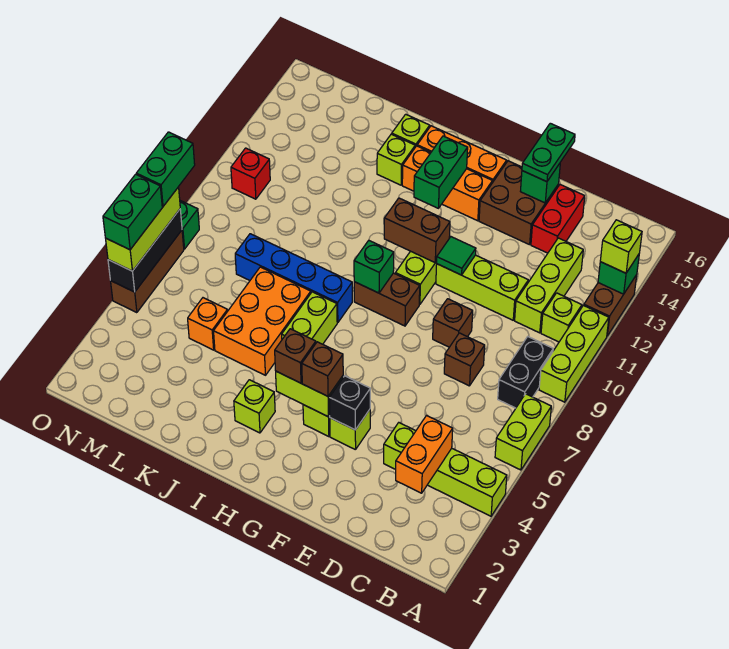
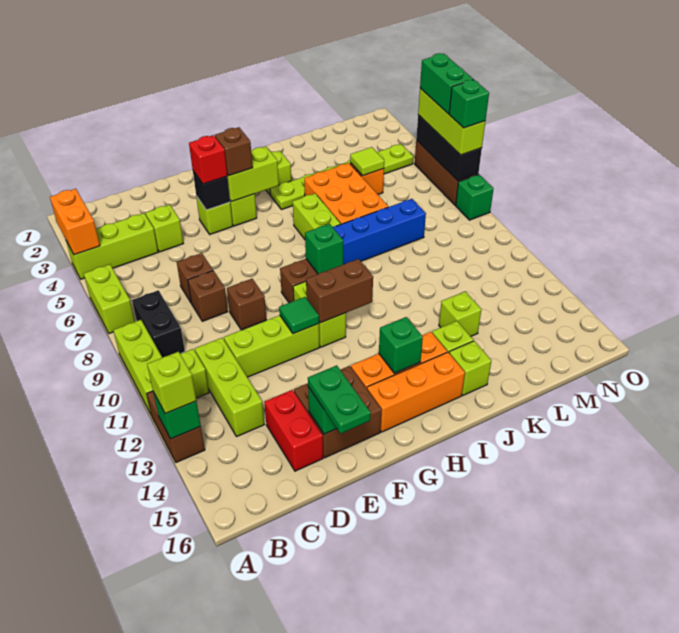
orange brick C3:C4 level 2 -> orange brick A3:A4 level 2
brown brick H4 level 3 -> brown brick D7 level 1
green brick H13:H14 level 2 -> green brick H14 level 2
none -> lime plate I4:N4 level 1
none -> lime brick K13 level 1
none -> lime tile L5 level 2
red brick N11 level 1 -> red brick F4 level 3
green brick O7:O8 level 4 -> green brick O7 level 4

